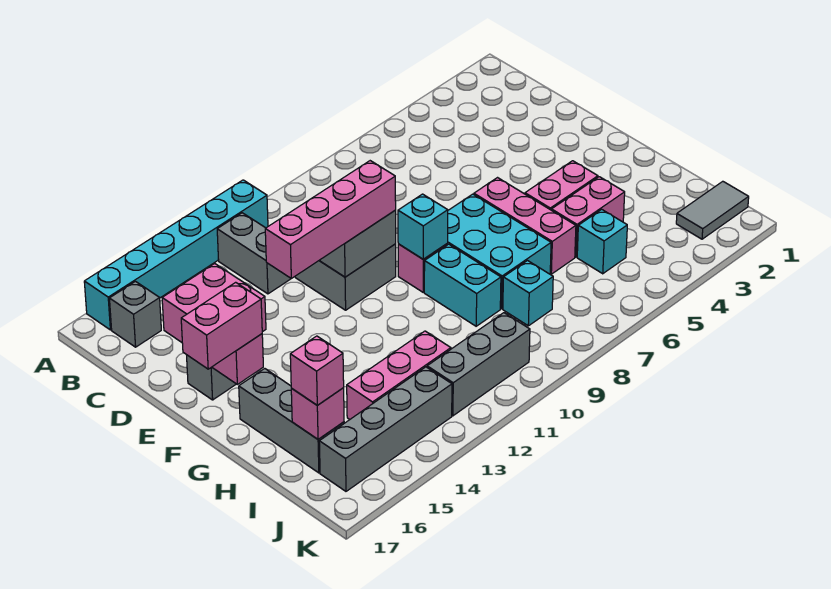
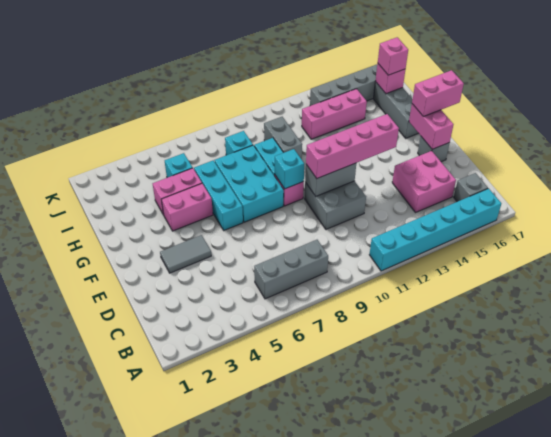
grey brick B12:C12 level 1 -> grey brick H10:I10 level 1
pink brick F6:H6 level 1 -> cyan brick F6:H6 level 1
grey tile J1:J2 level 1 -> grey tile E3:E4 level 1
grey brick J10:J12 level 1 -> grey brick B6:B8 level 1

